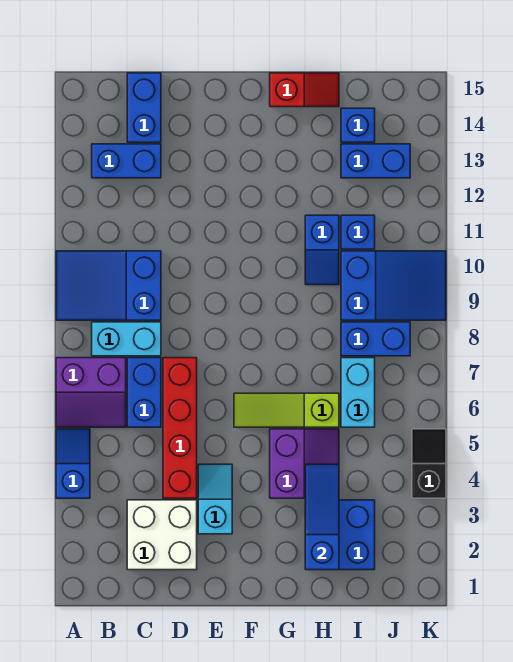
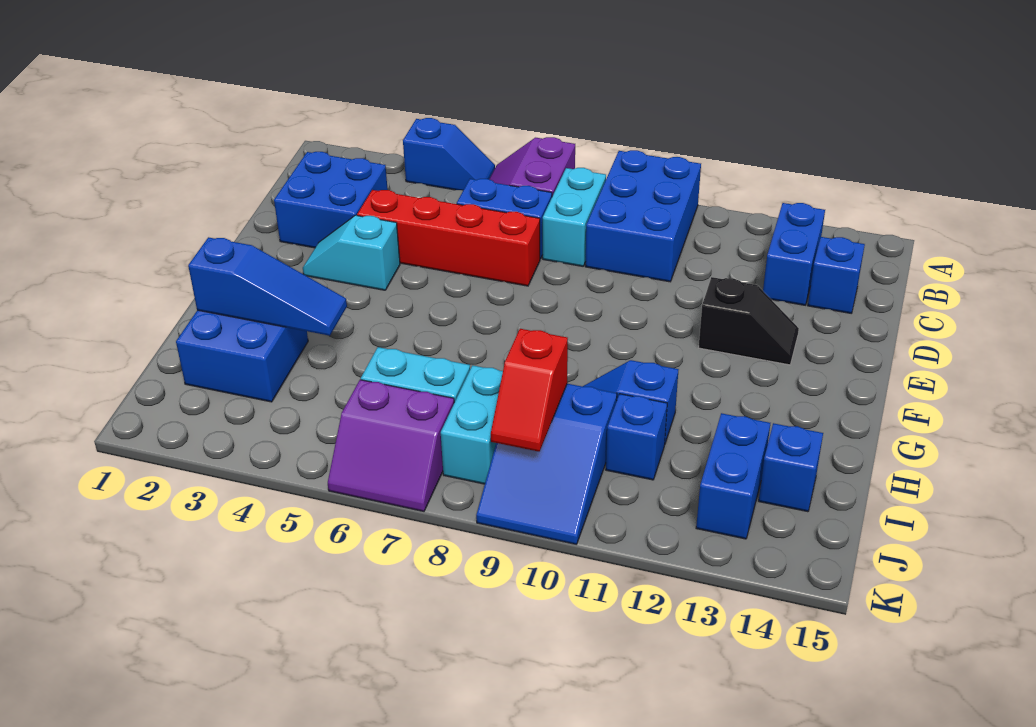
blue slope A9:C10 level 1 top C -> blue brick A9:C10 level 1
white brick C2:D3 level 1 -> blue brick C2:D3 level 1
blue brick C14:C15 level 1 -> blue brick C14 level 1
cyan slope E3:E4 level 1 top 3 -> cyan slope E3:E4 level 1 top 4
lime slope F6:H6 level 1 top H -> none
purple slope G4:H5 level 1 top G -> purple slope J6:K7 level 1 top J
red slope G15:H15 level 1 top G -> red slope I9:J9 level 2 top I
blue brick I8:J8 level 1 -> cyan brick I8:J8 level 1
black slope K4:K5 level 1 top 4 -> black slope E12:E13 level 1 top 12

